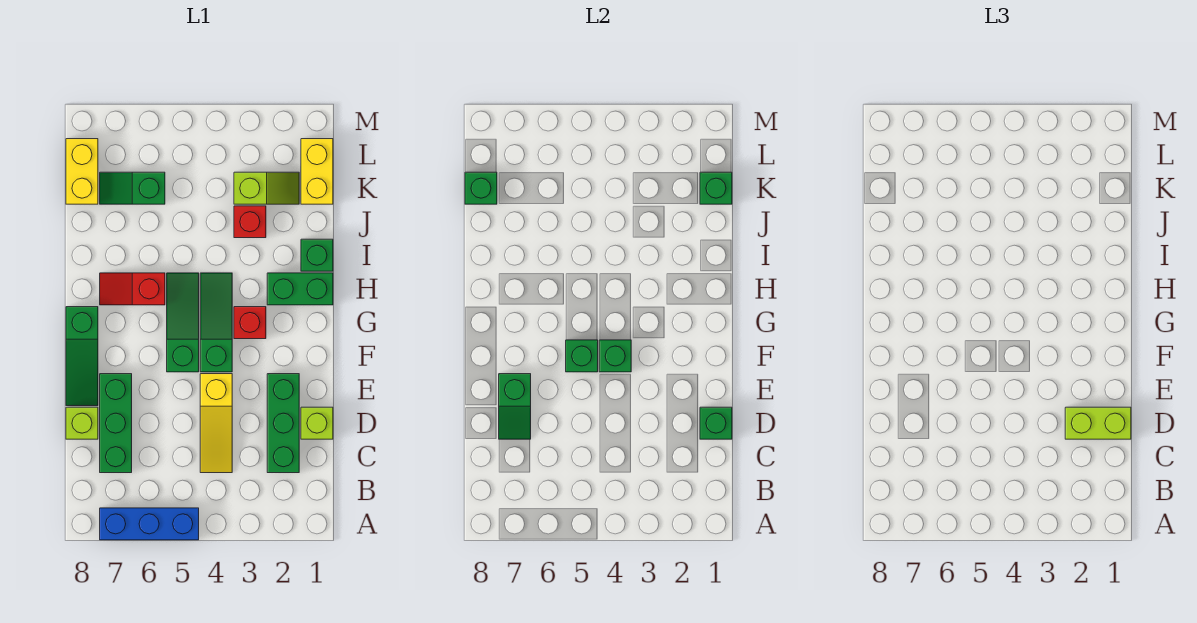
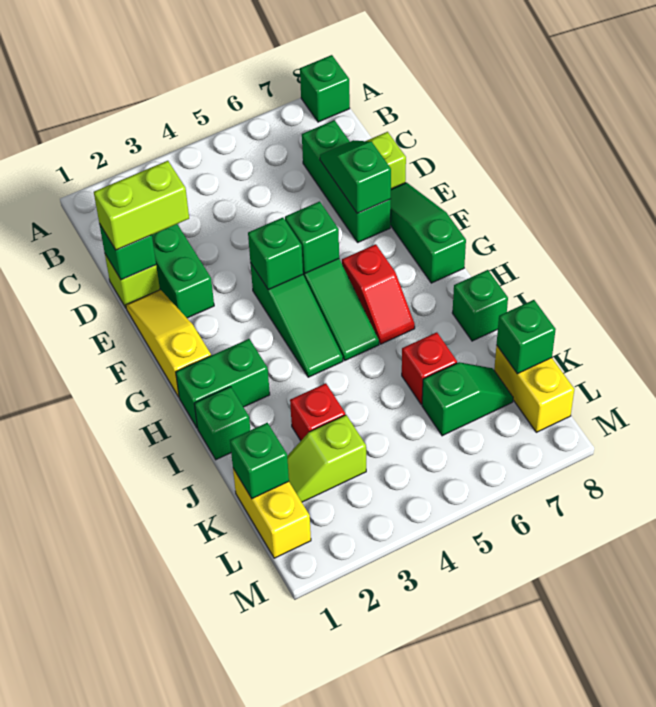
blue brick A5:A7 level 1 -> none
none -> green brick A8 level 1
yellow slope C4:E4 level 1 top E -> yellow slope E1:G1 level 1 top G
red brick G3 level 1 -> red brick J6 level 1
red slope H6:H7 level 1 top 6 -> red slope G6:H6 level 1 top G
none -> green brick I8 level 1

